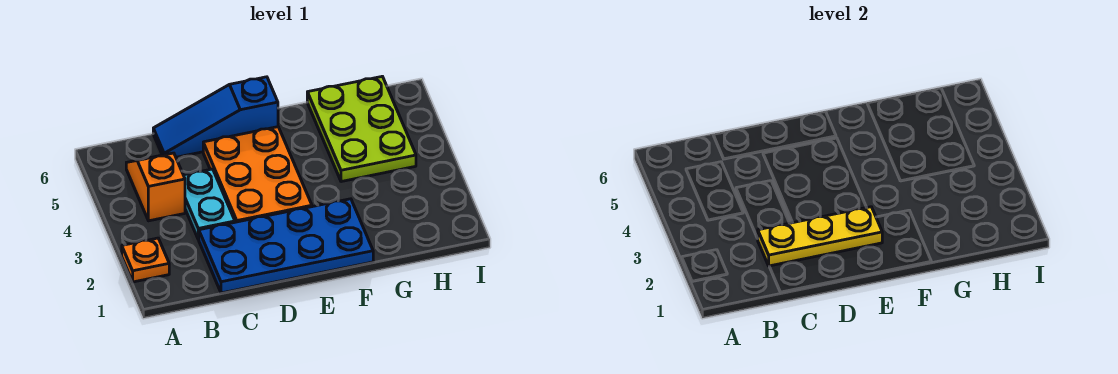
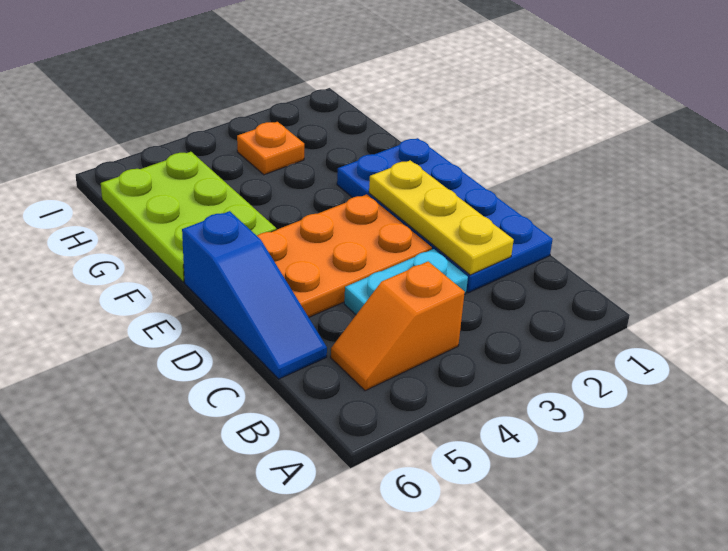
orange plate A2 level 1 -> orange plate H3 level 1
lime plate G4:H6 level 1 -> lime plate F5:H6 level 1

